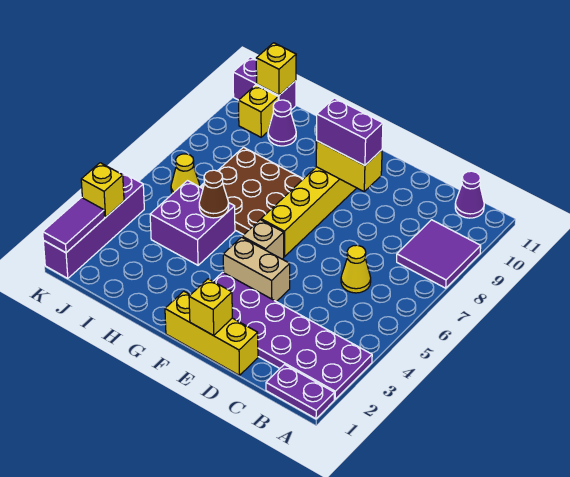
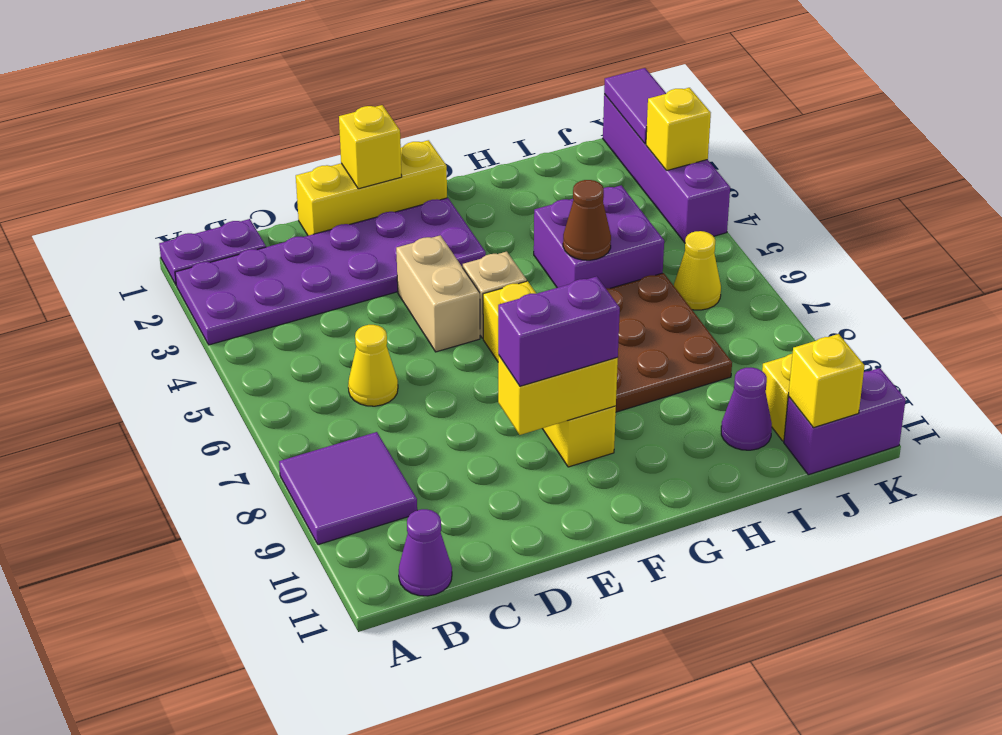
tan brick E4:F4 level 1 -> tan brick E4:E5 level 1

